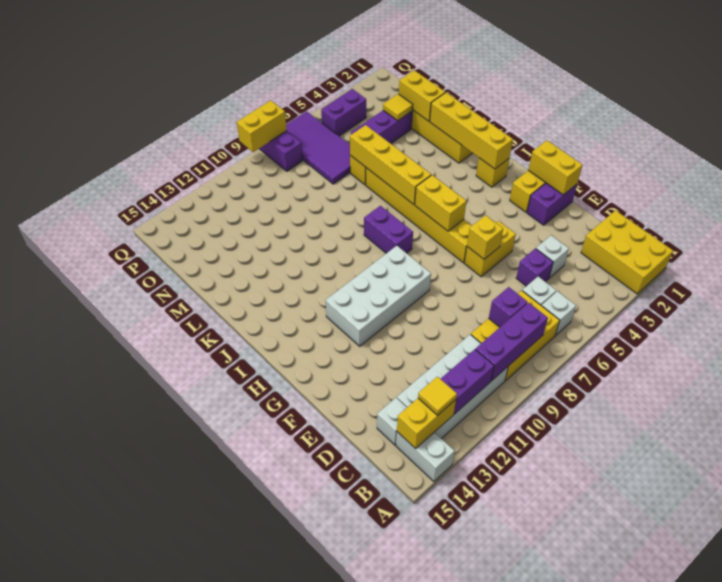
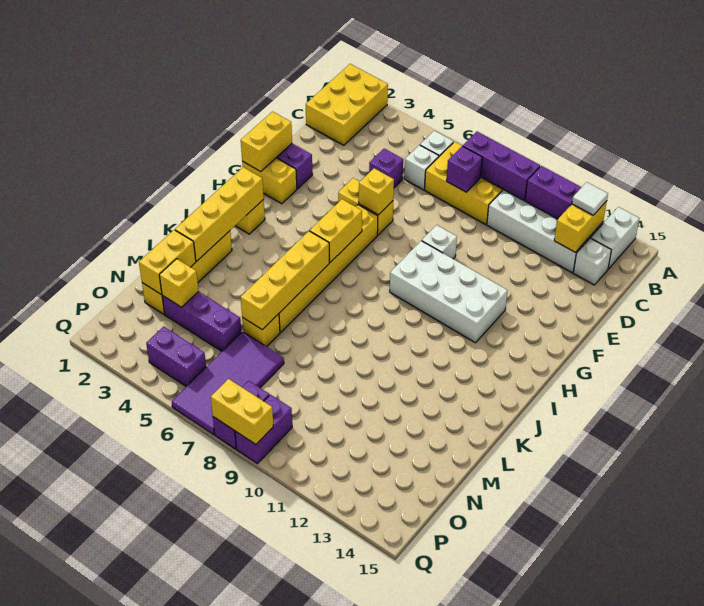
yellow brick B13:B14 level 2 -> yellow brick B13:C13 level 2
yellow tile B13 level 3 -> white tile B13 level 3
white brick D4 level 1 -> white brick F9 level 1
purple brick I8:J8 level 1 -> purple brick P9:Q9 level 1
yellow tile N3 level 2 -> yellow brick N3 level 2

